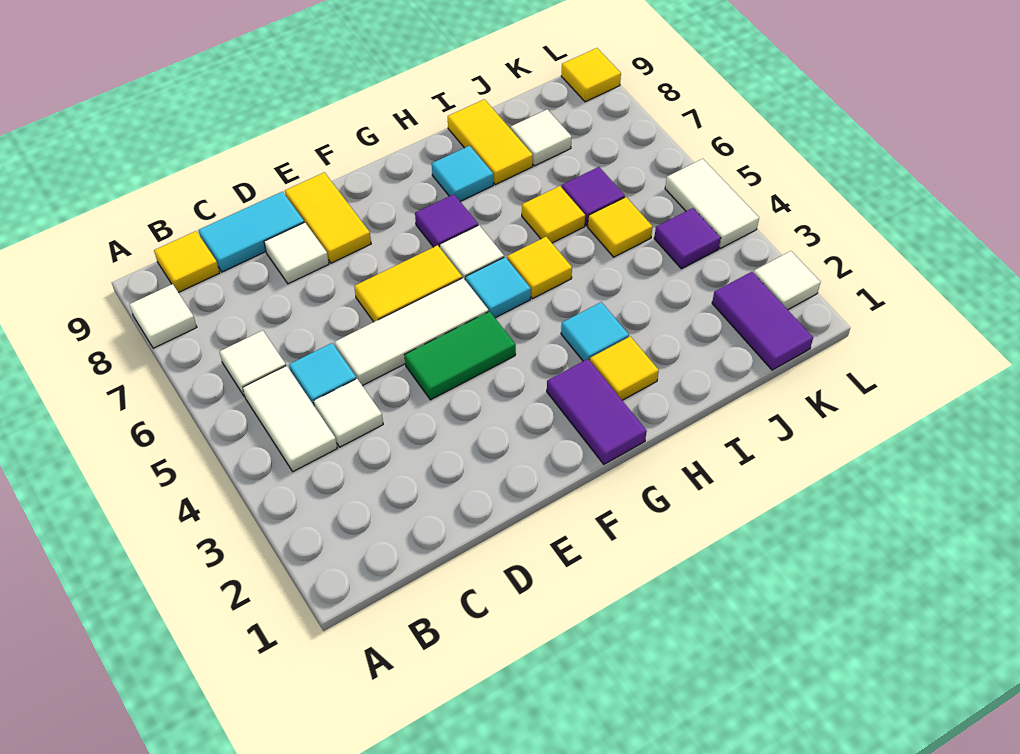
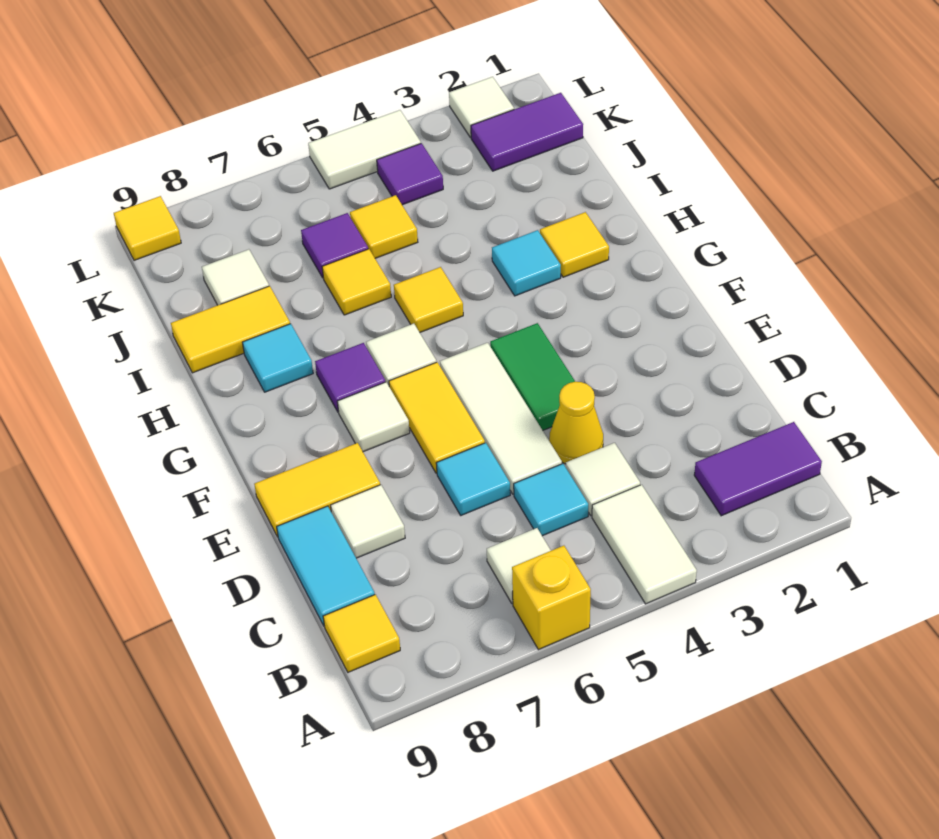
none -> yellow brick A6 level 1
white tile A8 level 1 -> white tile F7 level 1
white tile B4:B5 level 1 -> white tile A4:B4 level 1
none -> yellow cone D4 level 1
purple tile G1:G2 level 1 -> purple tile B1:B2 level 1
cyan tile G5 level 1 -> cyan tile D6 level 1

